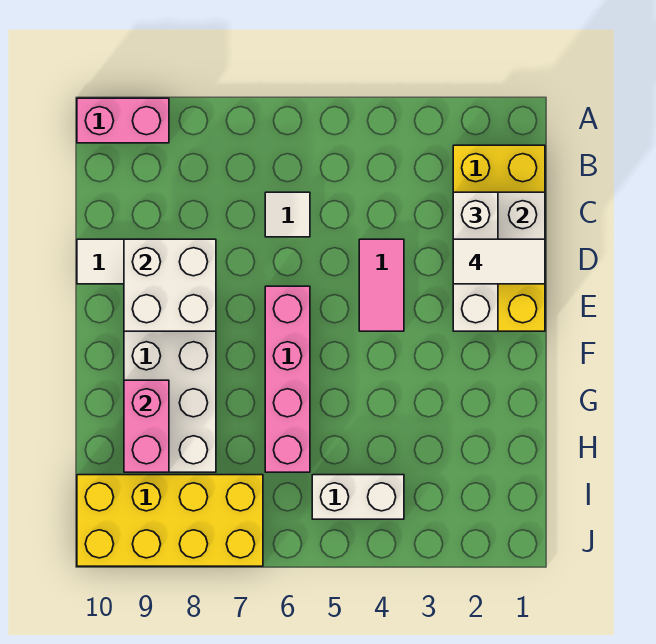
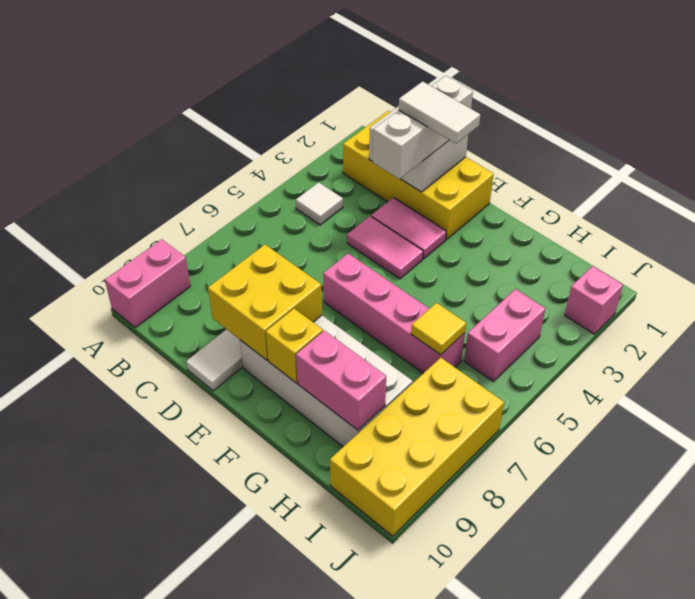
white brick C2:E2 level 3 -> white brick D1:D3 level 3
white tile C6 level 1 -> white tile B4 level 1
white tile D1:D2 level 4 -> white tile D2:E2 level 4
none -> pink tile D3:E3 level 1
white brick D8:E9 level 2 -> yellow brick D8:E9 level 2
none -> yellow brick F9 level 2
none -> yellow tile H6 level 2
white brick I4:I5 level 1 -> pink brick I4:I5 level 1
none -> pink brick J2 level 1

